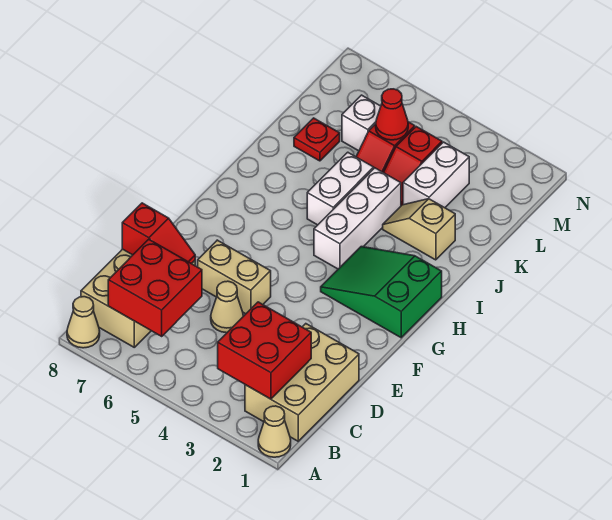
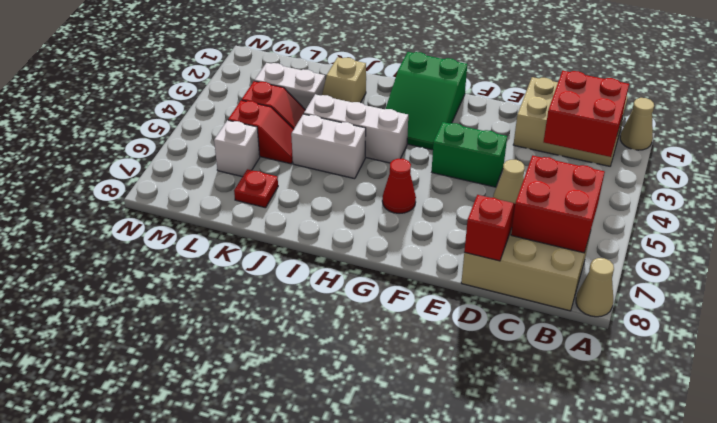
none -> green brick E4:F4 level 1
tan brick E5:E6 level 1 -> none
red cone L5 level 2 -> red cone G6 level 1

